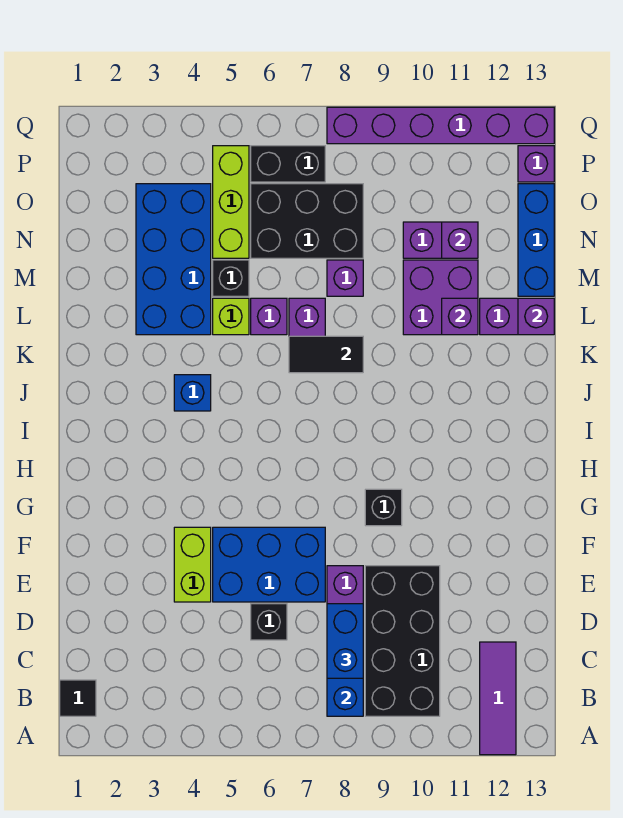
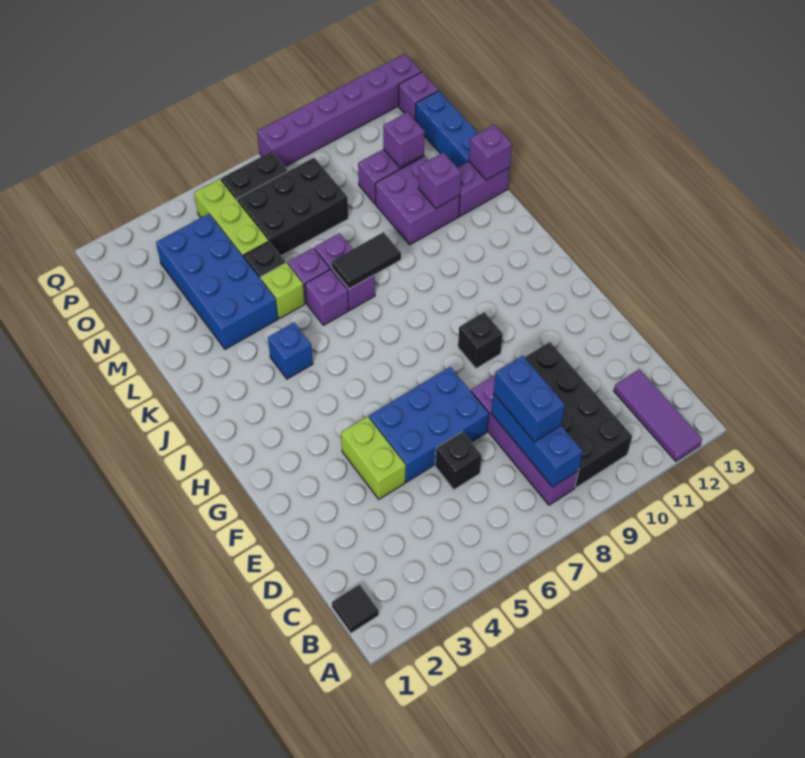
purple brick M8 level 1 -> purple brick K6 level 1

